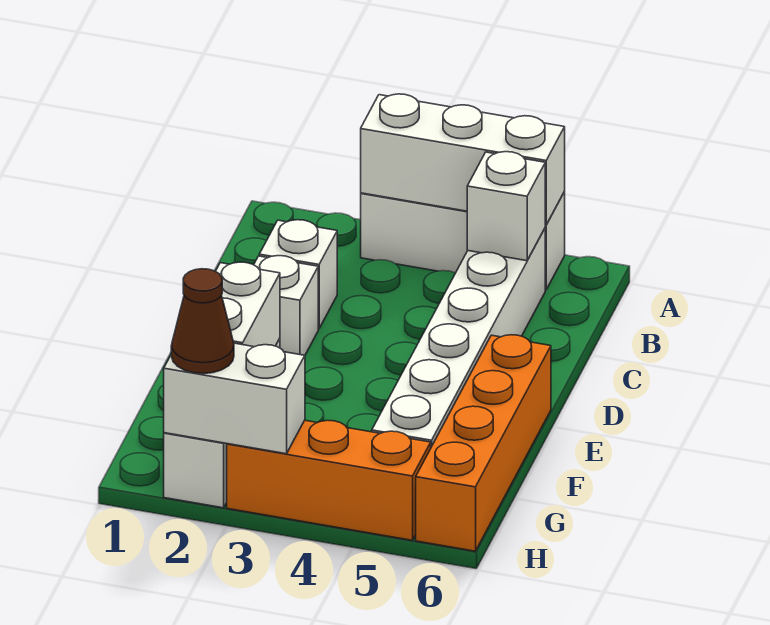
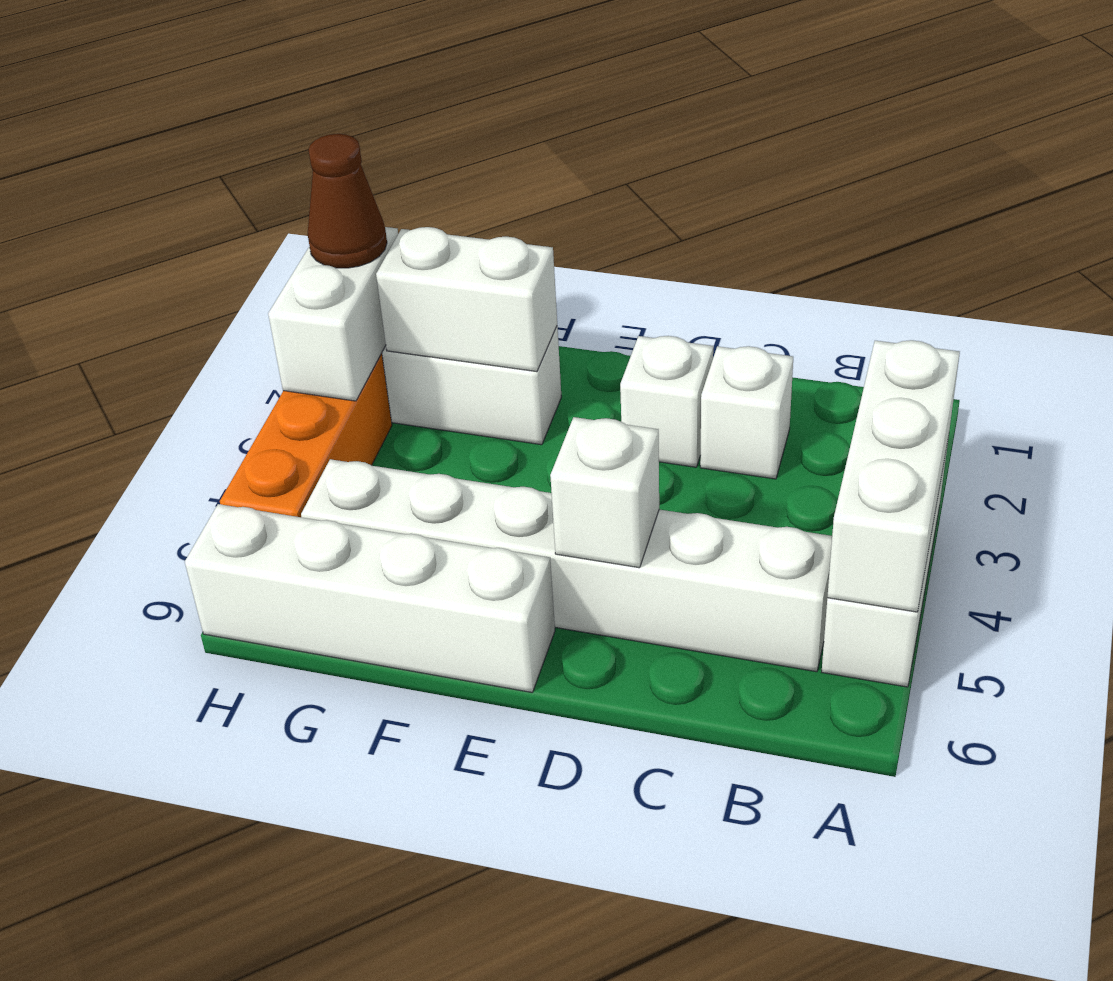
white brick B5 level 2 -> white brick D5 level 2
orange brick E6:H6 level 1 -> white brick E6:H6 level 1

